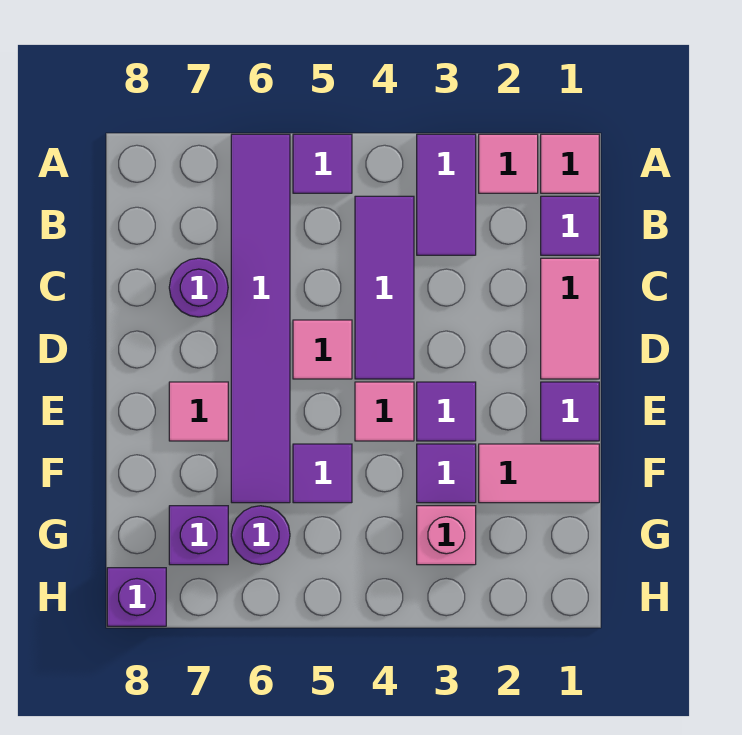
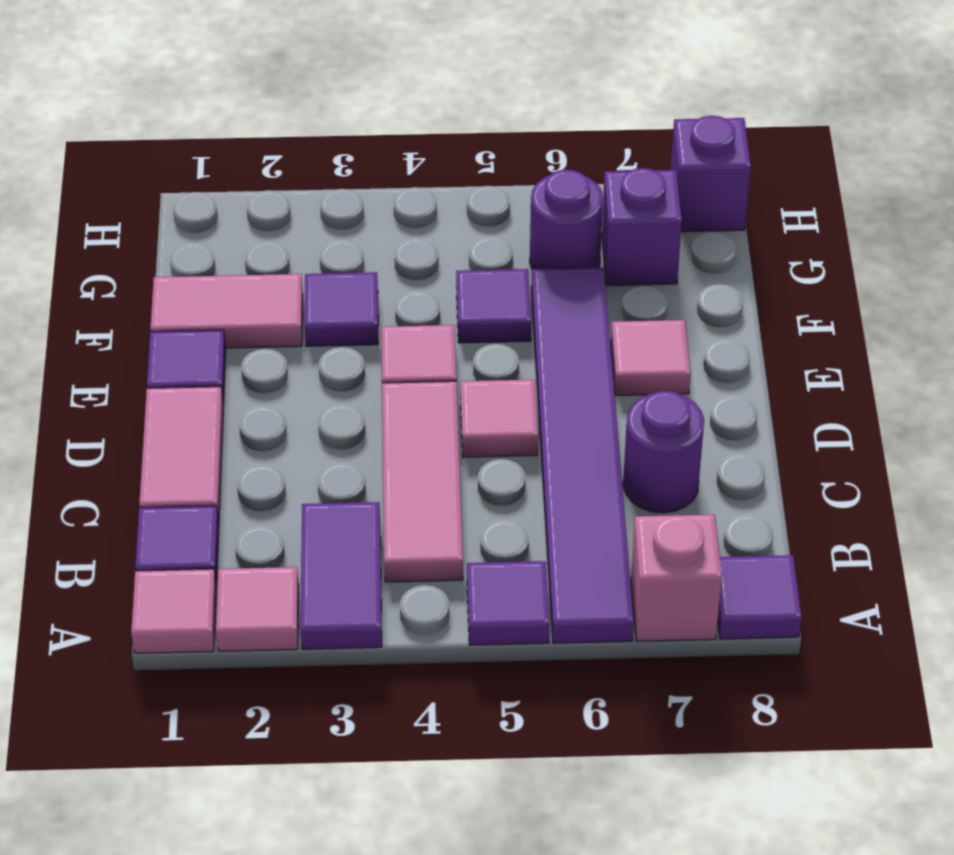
purple tile B4:D4 level 1 -> pink tile B4:D4 level 1
purple tile E3 level 1 -> purple tile A8 level 1
pink brick G3 level 1 -> pink brick A7 level 1

